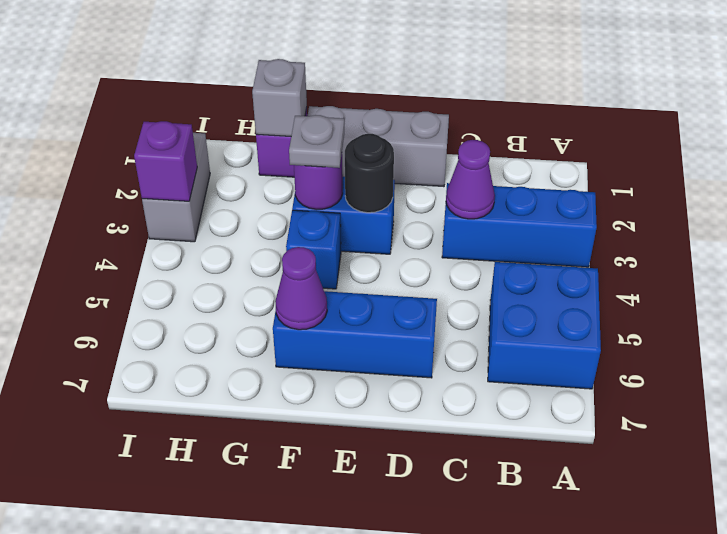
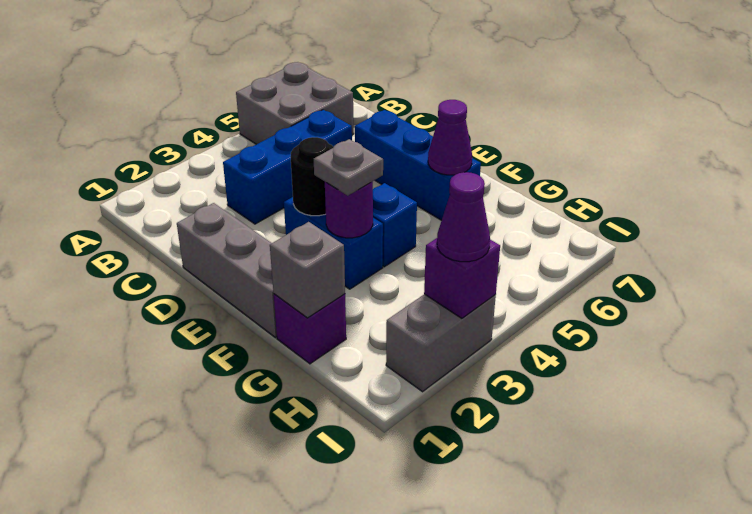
blue brick A3:C3 level 1 -> blue brick C3:C5 level 1
blue brick A5:B6 level 1 -> grey brick A5:B6 level 1
purple cone C3 level 2 -> purple cone I3 level 3

